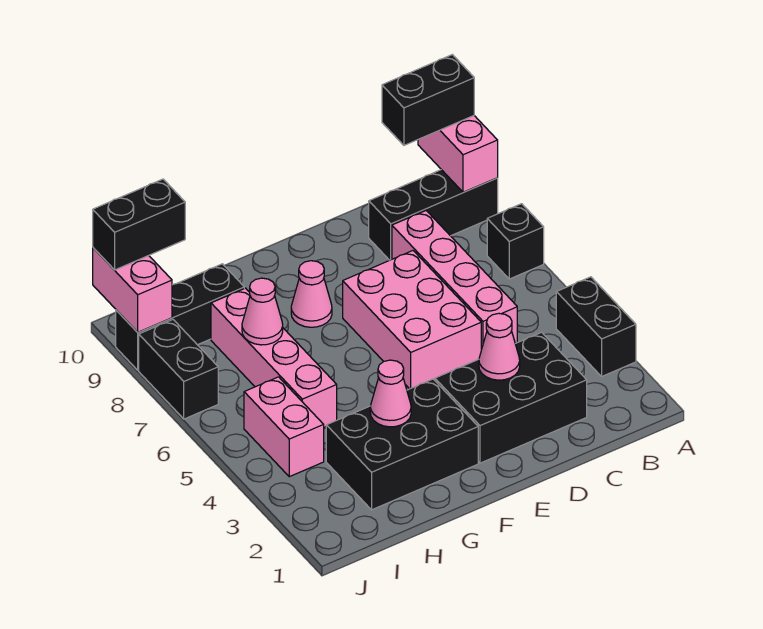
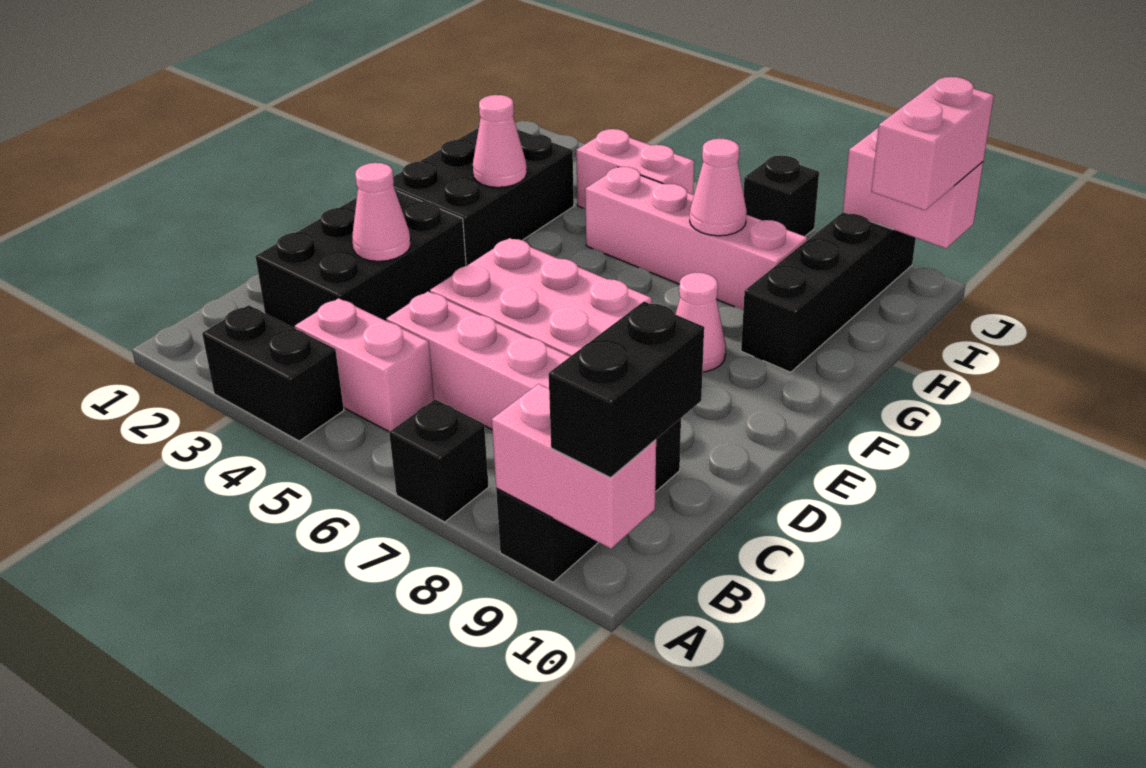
none -> pink brick B4:B5 level 1
black brick H9:J9 level 1 -> black brick G9:J9 level 1
black brick I10:J10 level 3 -> pink brick I10:J10 level 3
black brick J7:J8 level 1 -> black brick J7 level 1

